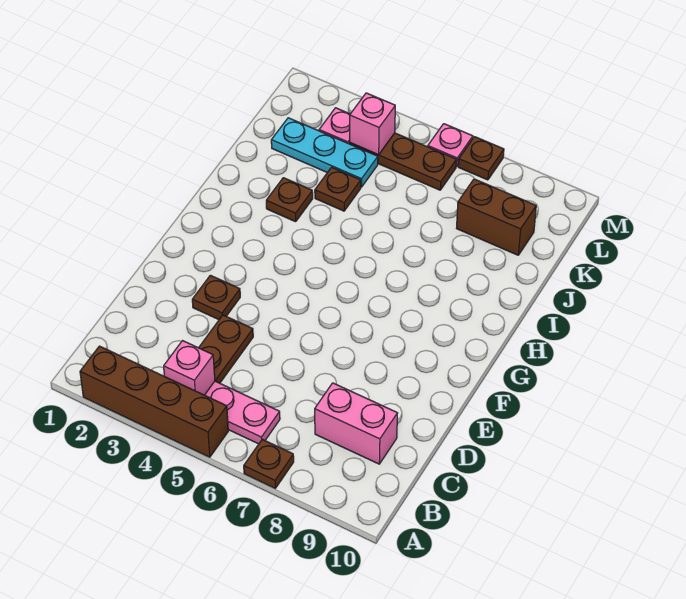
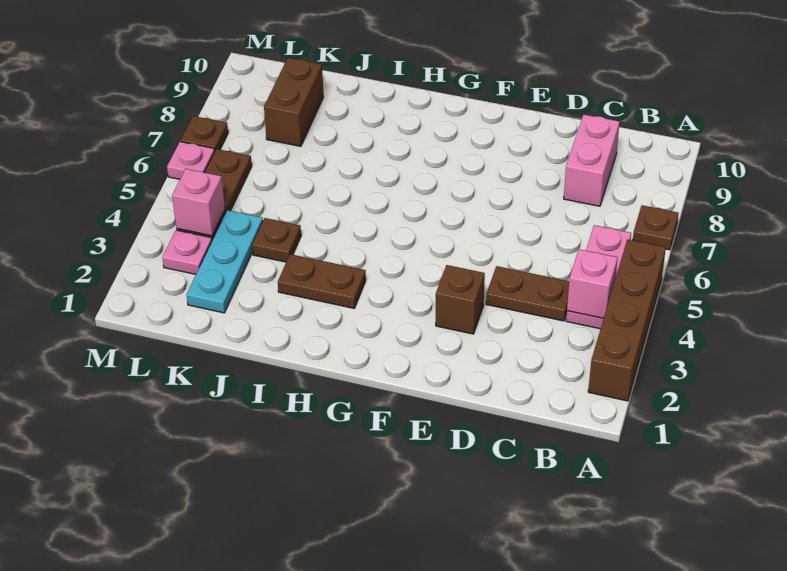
brown plate E3 level 1 -> brown brick E3 level 1
brown plate I3 level 1 -> brown plate H3:I3 level 1

